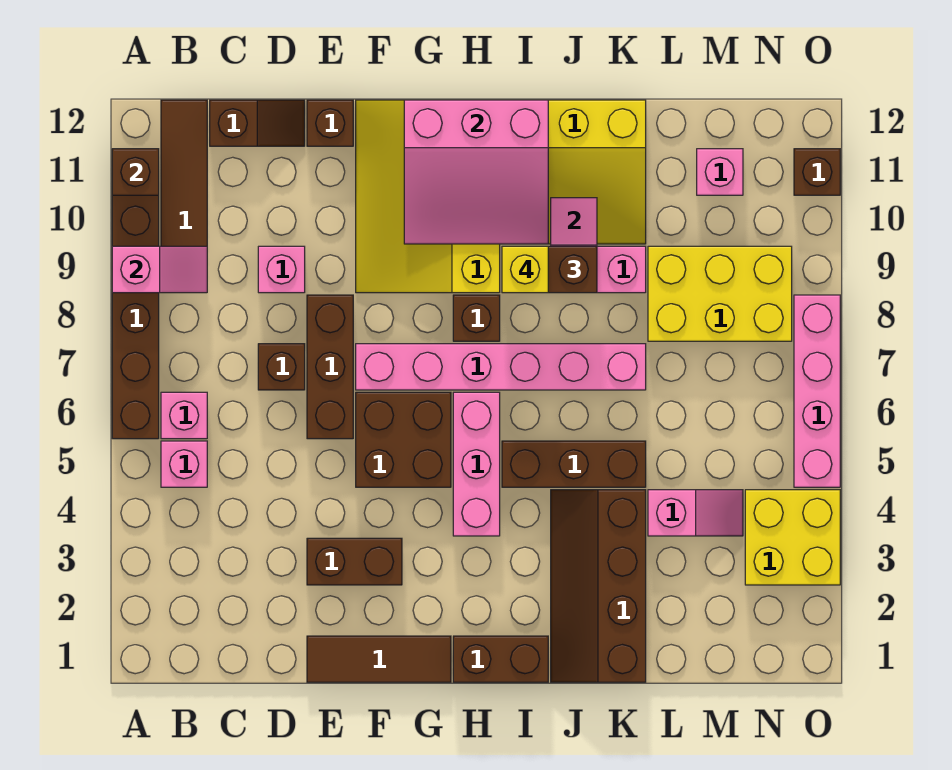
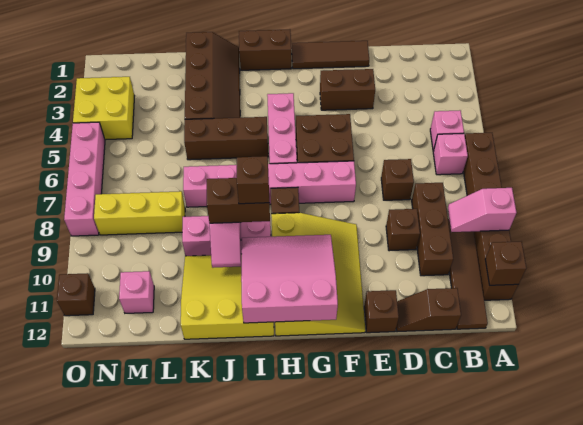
pink brick D9 level 1 -> brown brick D9 level 1
brown brick E6:E8 level 1 -> brown brick C8:C10 level 1
yellow brick I9 level 4 -> brown brick I9 level 4
pink slope L4:M4 level 1 top L -> none
yellow brick L8:N9 level 1 -> yellow brick L8:N8 level 1

